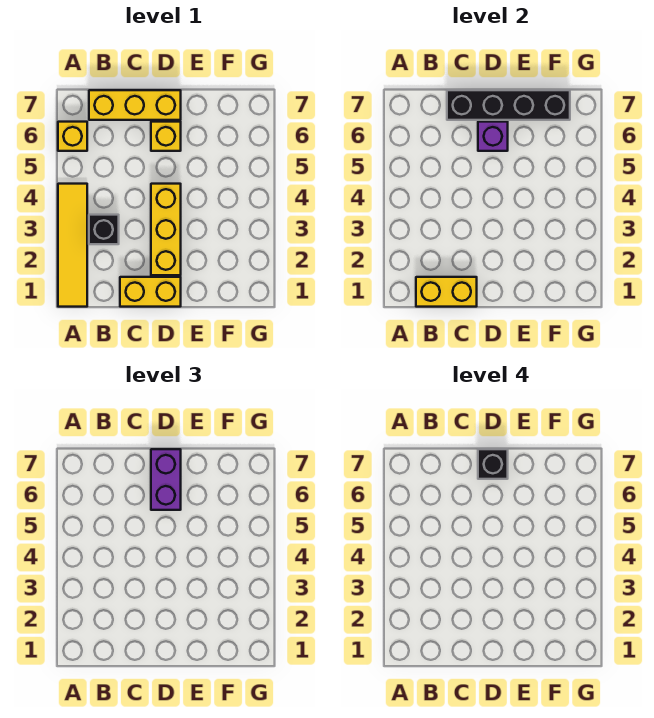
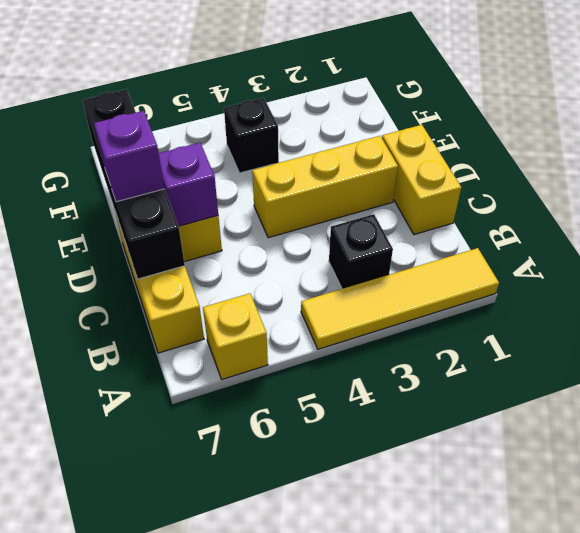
yellow brick B1:C1 level 2 -> none
purple brick D6:D7 level 3 -> purple brick D7 level 3
black brick D7 level 4 -> black brick F4 level 1

